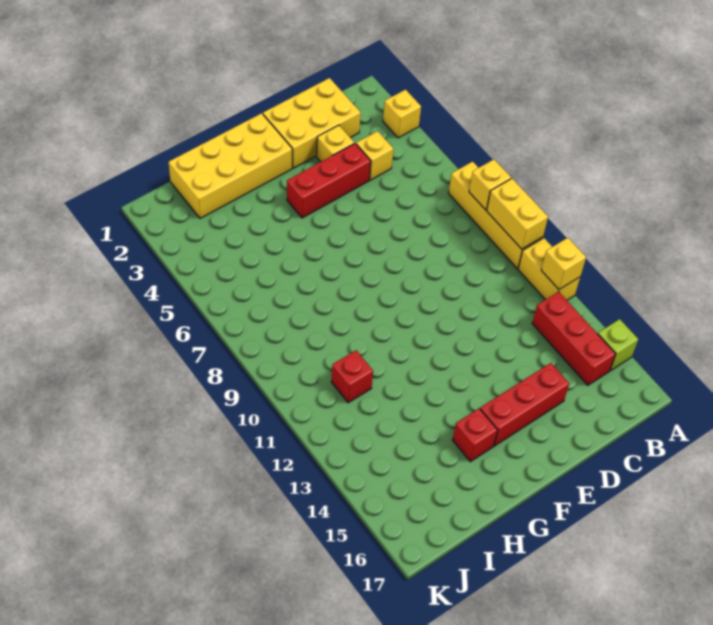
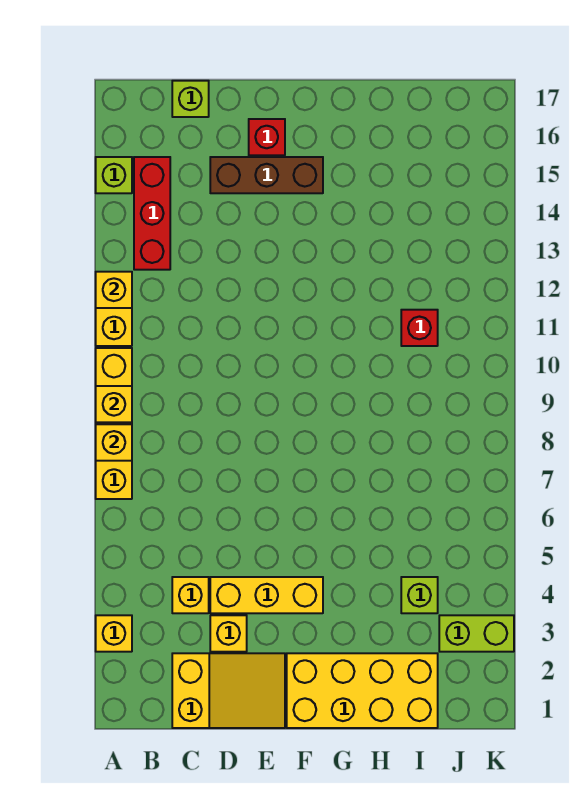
yellow brick A9:A10 level 2 -> yellow brick A9 level 2
yellow brick C1:E2 level 1 -> yellow slope C1:E2 level 1 top C
none -> lime brick C17 level 1
red brick D4:F4 level 1 -> yellow brick D4:F4 level 1
red brick D15:F15 level 1 -> brown brick D15:F15 level 1
red brick G15 level 1 -> red brick E16 level 1
none -> lime brick I4 level 1
none -> lime brick J3:K3 level 1

